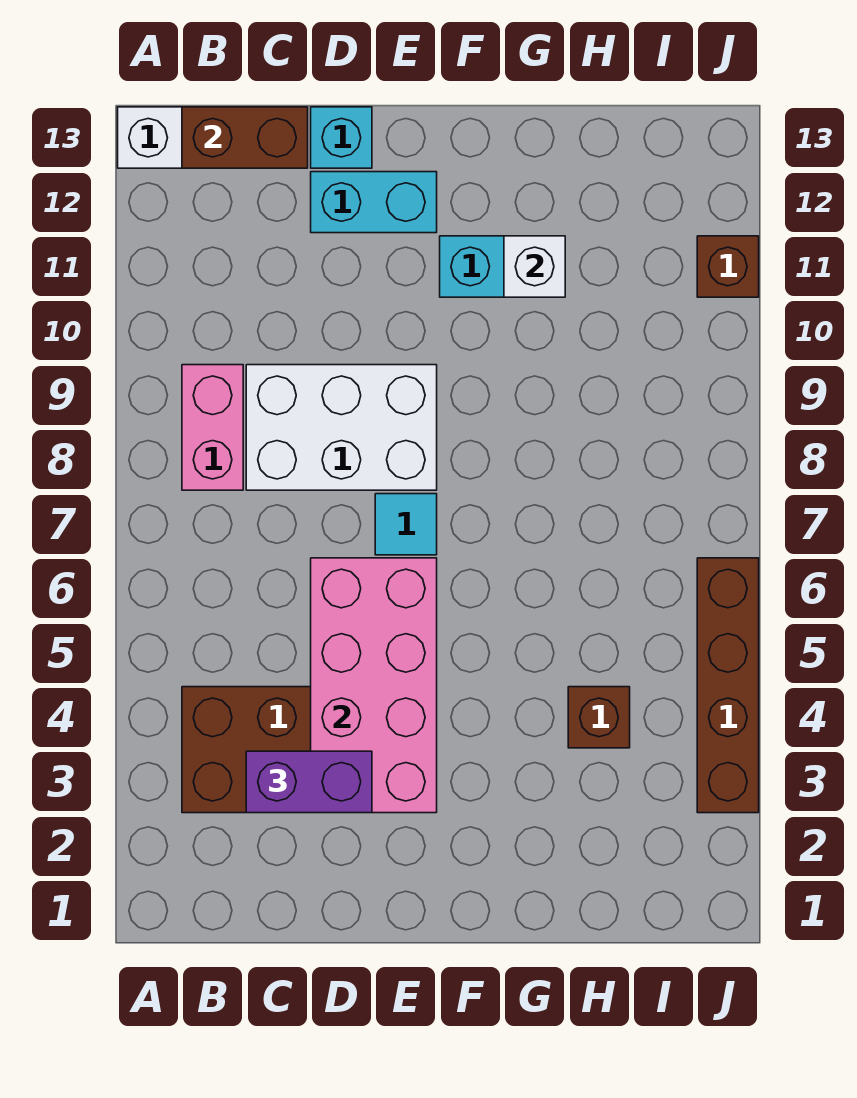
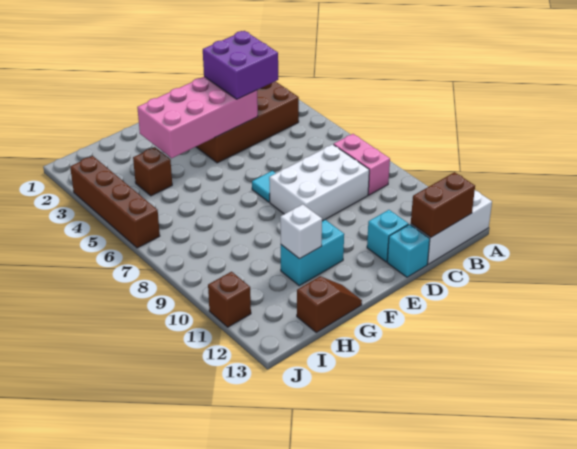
purple brick C3:D3 level 3 -> purple brick C3:D4 level 3
pink brick D3:E6 level 2 -> pink brick D3:G4 level 2
cyan brick D12:E12 level 1 -> cyan brick D12 level 1
none -> brown slope G13:H13 level 1 top H

